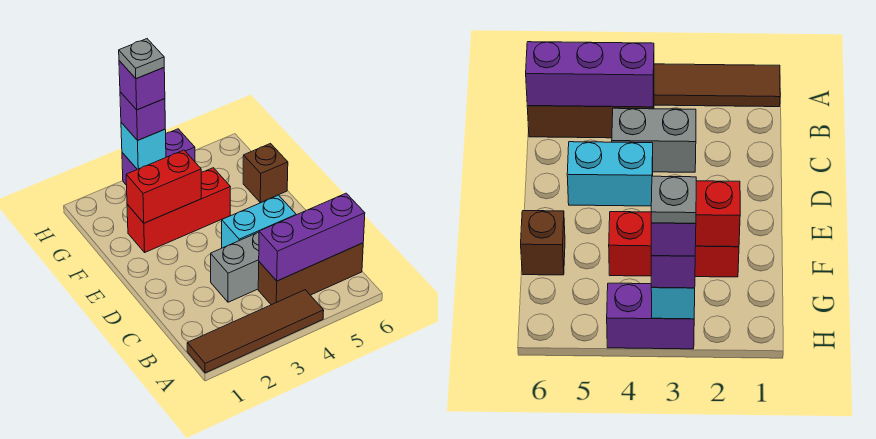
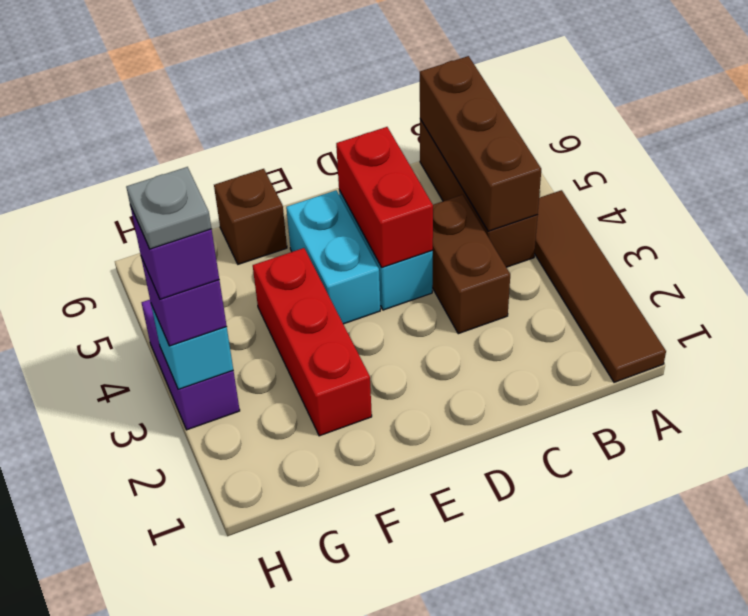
purple brick B4:B6 level 2 -> brown brick B4:B6 level 2
grey brick C3:C4 level 1 -> brown brick C3:C4 level 1
none -> cyan brick E4:E5 level 1
red brick F2:F3 level 2 -> red brick D4:D5 level 2

